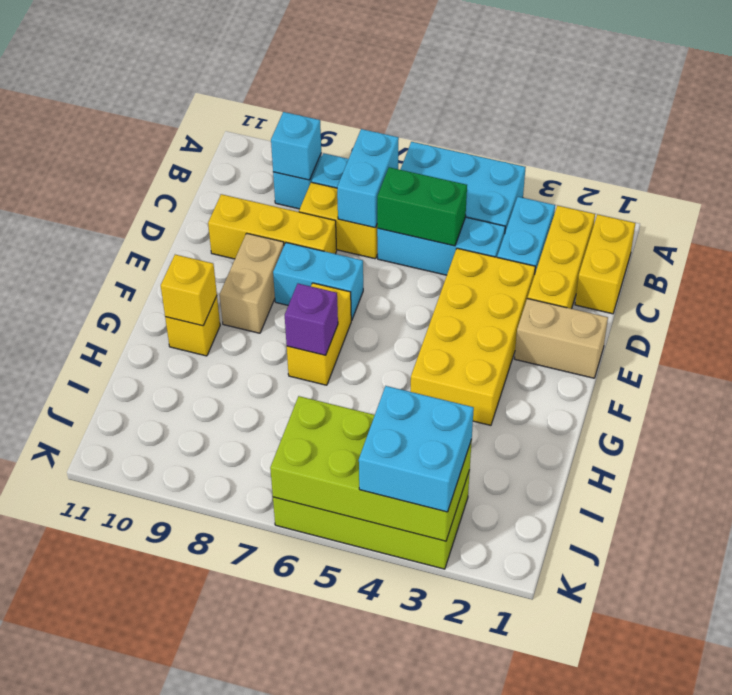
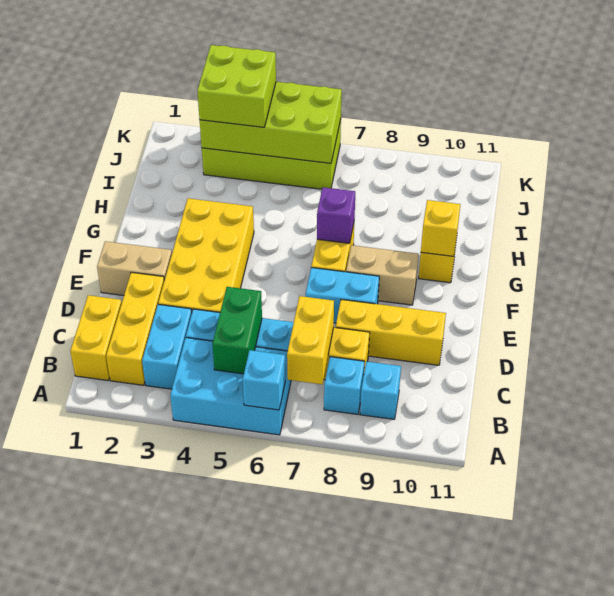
cyan brick B7:C7 level 2 -> yellow brick B7:C7 level 2
cyan brick B9 level 2 -> cyan brick A6 level 2
green brick C5:C6 level 2 -> green brick B5:C5 level 2
tan brick E9:F9 level 1 -> tan brick F8:F9 level 1
cyan brick J3:K4 level 3 -> lime brick J3:K4 level 3

